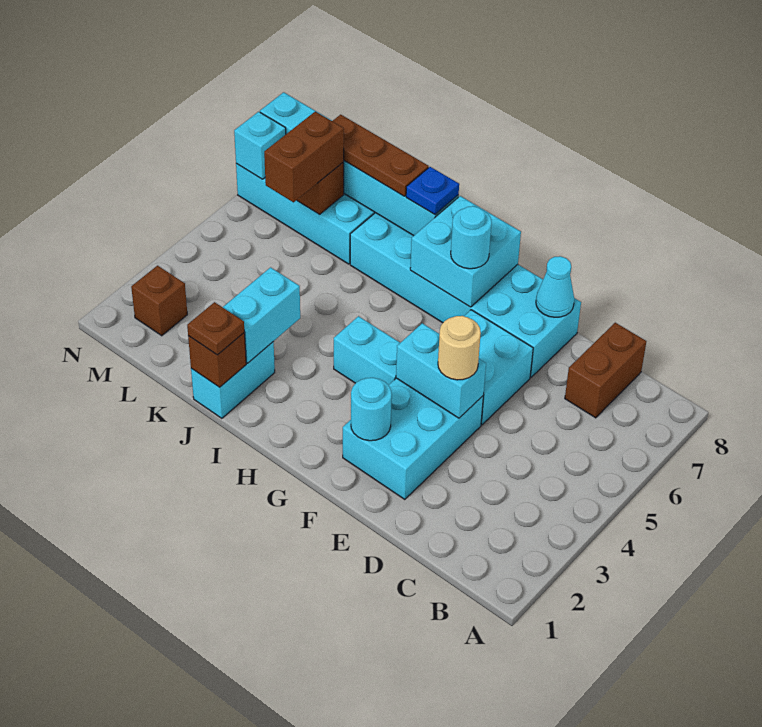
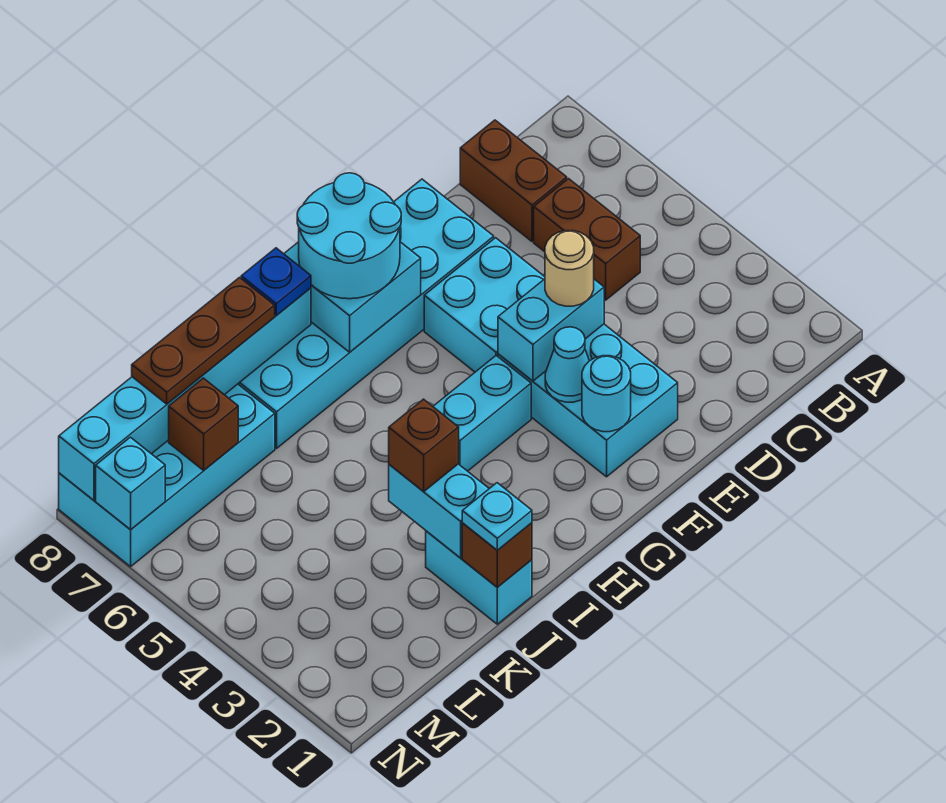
cyan cone E8 level 2 -> cyan cone F3 level 2
cyan round brick G7 level 3 -> cyan round brick G7:H8 level 3
brown plate J1 level 3 -> cyan plate J1 level 3
brown brick L6:L7 level 3 -> brown brick C5:C6 level 1
brown brick M2 level 1 -> brown brick J3 level 3

